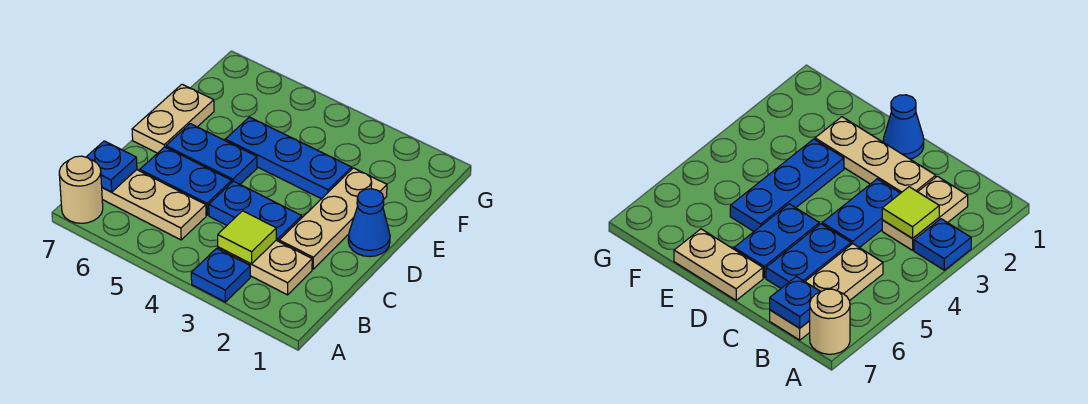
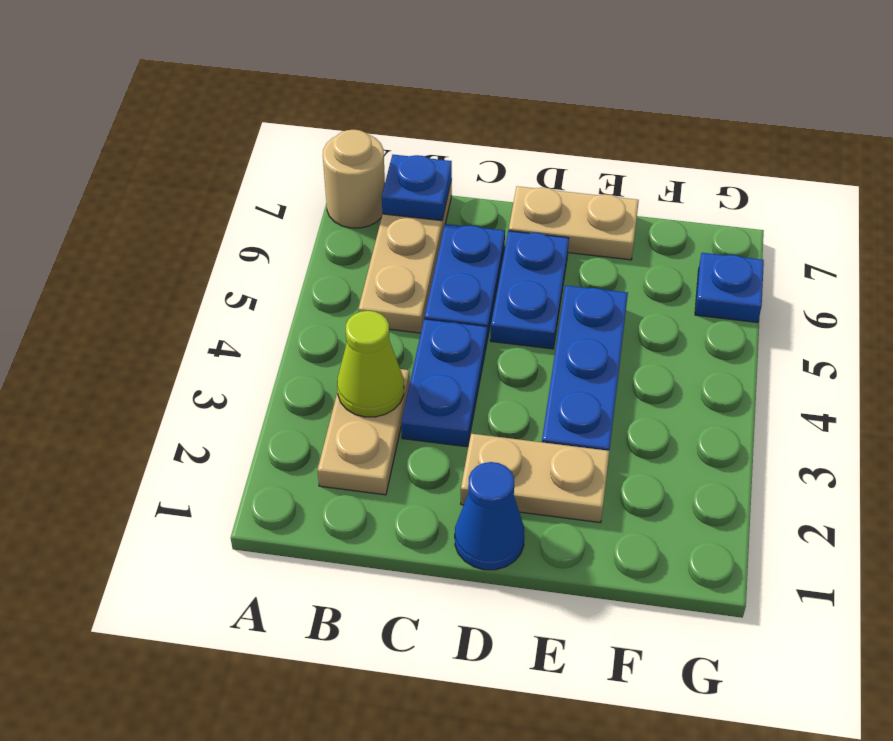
blue plate A3 level 1 -> blue plate G6 level 1
lime tile B3 level 2 -> lime cone B3 level 2
tan plate C2:E2 level 1 -> tan plate D2:E2 level 1

